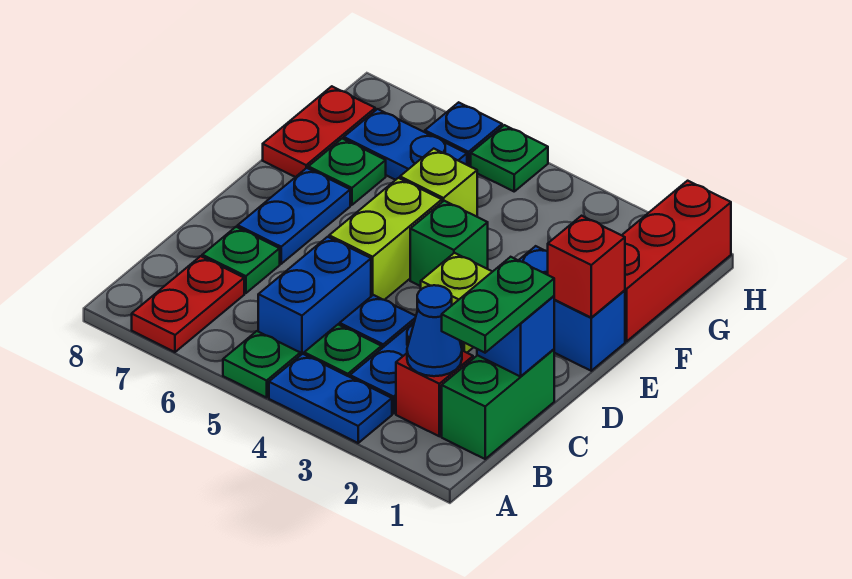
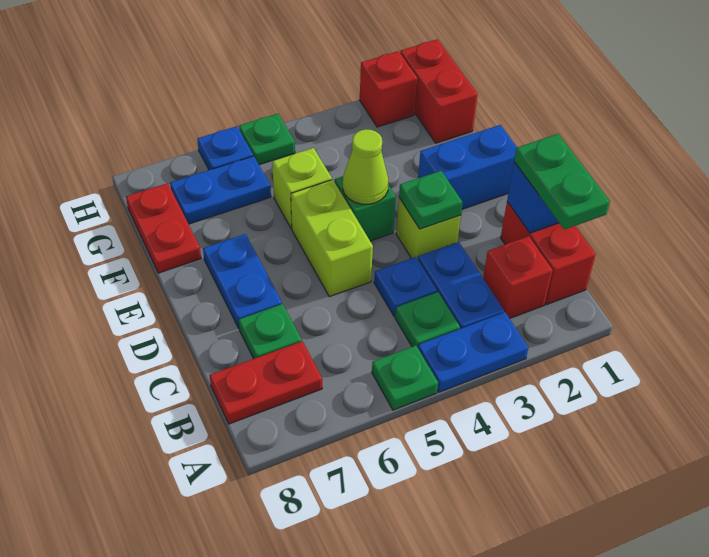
red plate A7:B7 level 1 -> red plate B7:B8 level 1
green brick B1:C1 level 1 -> red brick B1:C1 level 1
blue cone B2 level 2 -> none
blue brick B5:C5 level 1 -> none
red brick E1 level 2 -> red brick H2 level 1
none -> lime cone E4 level 2
red brick F1:H1 level 1 -> red brick G1:H1 level 1
green plate F7 level 1 -> green plate D3 level 2

